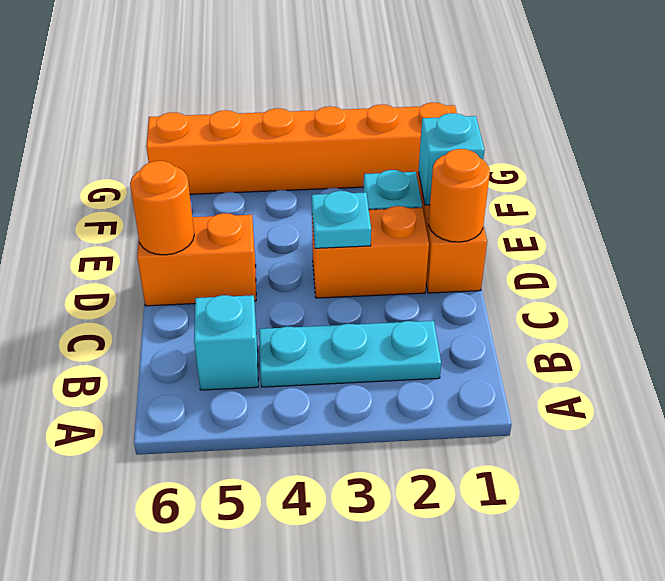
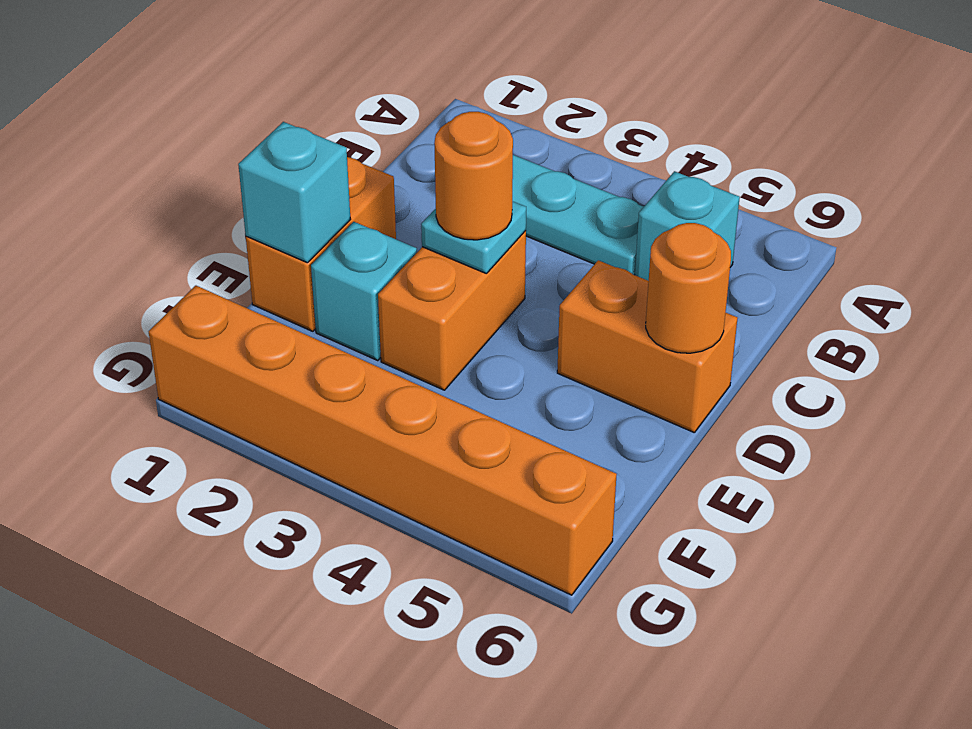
orange round brick D1 level 2 -> orange round brick D3 level 3
orange brick D2:D3 level 1 -> orange brick D3:E3 level 1

